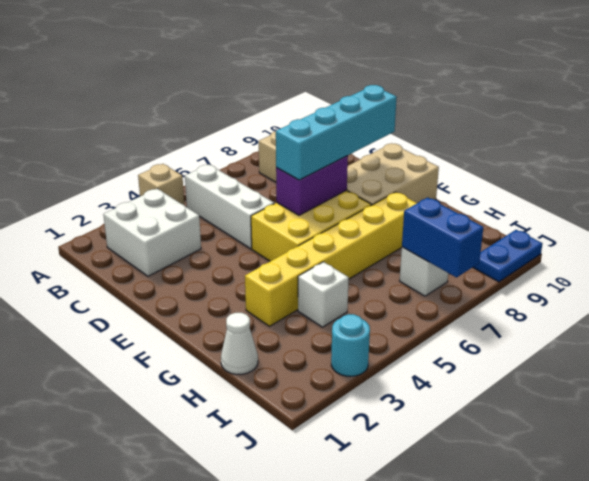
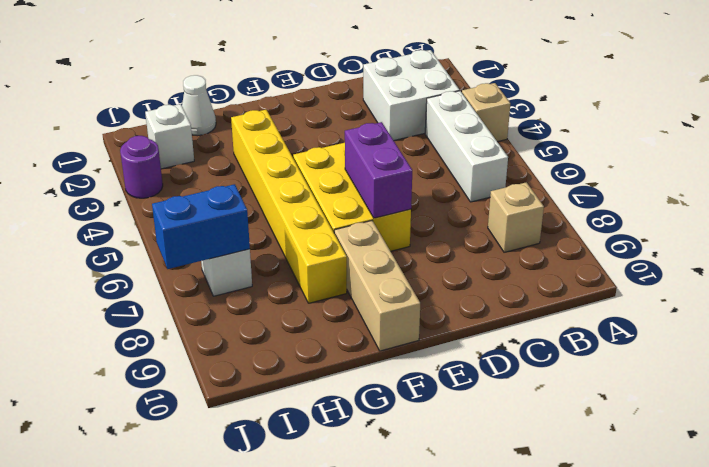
white brick B5:D5 level 1 -> white brick B4:B6 level 1
cyan brick E6:E9 level 3 -> none
tan brick E8:F10 level 1 -> tan brick F8:F10 level 1
white brick H4 level 1 -> white brick I2 level 1
cyan round brick J3 level 1 -> purple round brick J3 level 1
blue plate J9:J10 level 1 -> none

